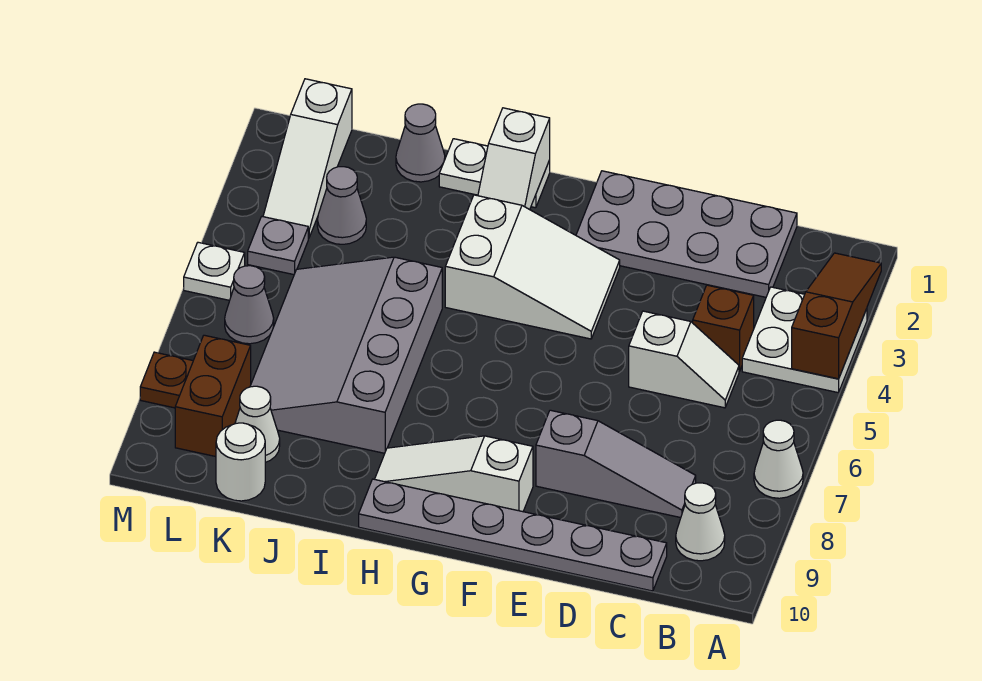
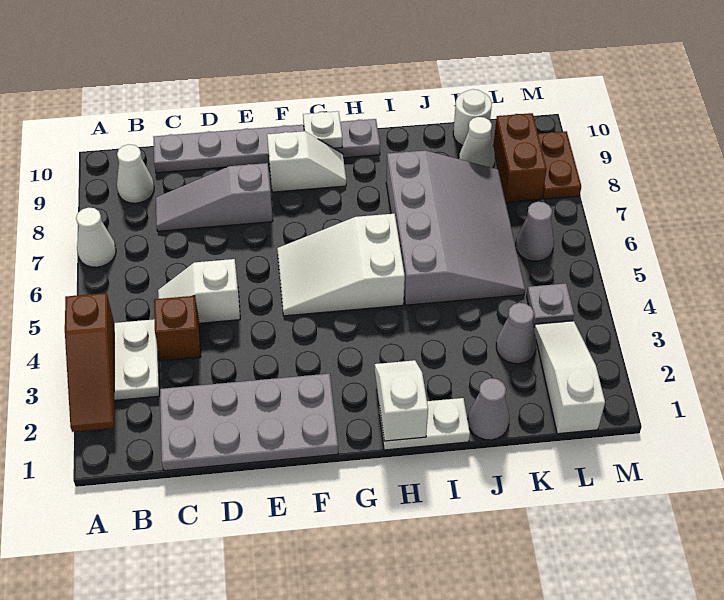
white slope F3:H4 level 1 top H -> white slope F5:H6 level 1 top H
white slope F9:H9 level 1 top F -> white slope F9:G9 level 1 top F
white plate M5 level 1 -> white plate G10 level 2
brown plate M8 level 1 -> brown plate M8:M9 level 1

